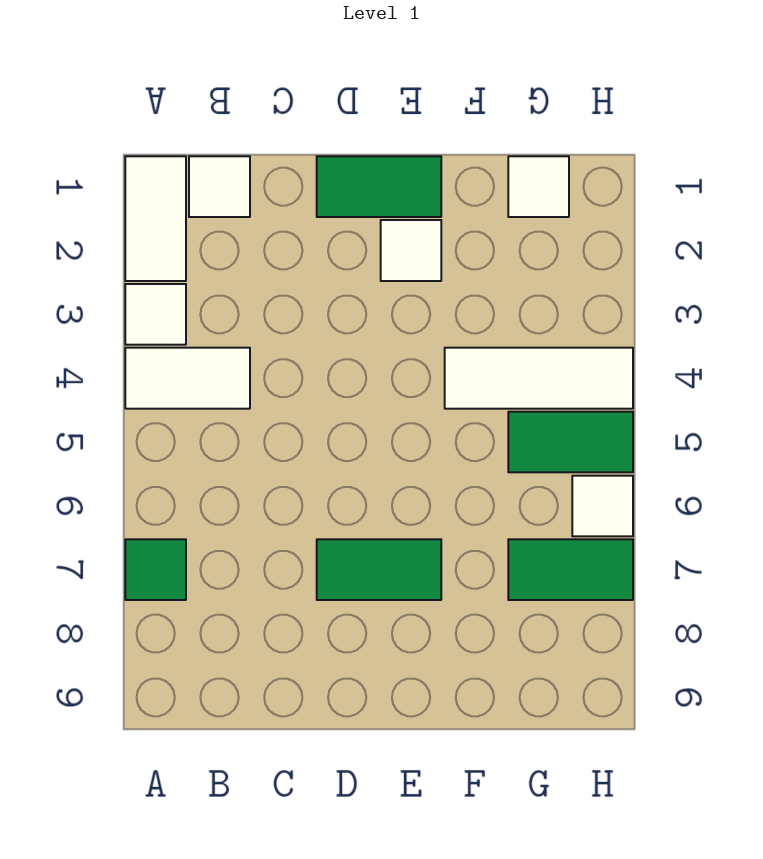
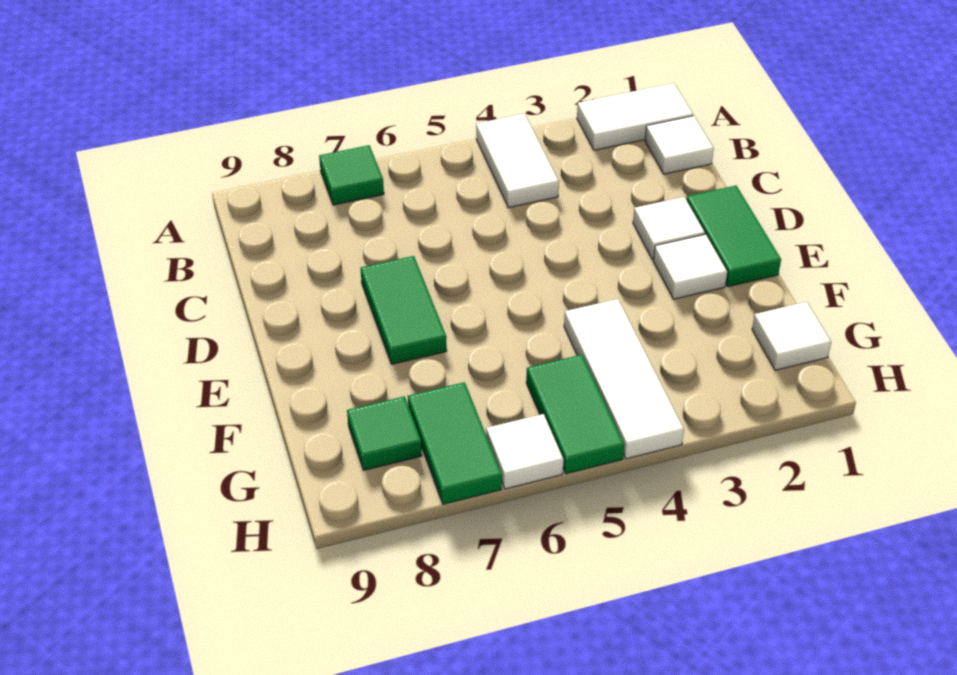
white tile A3 level 1 -> white tile D2 level 1
none -> green tile G8 level 1

